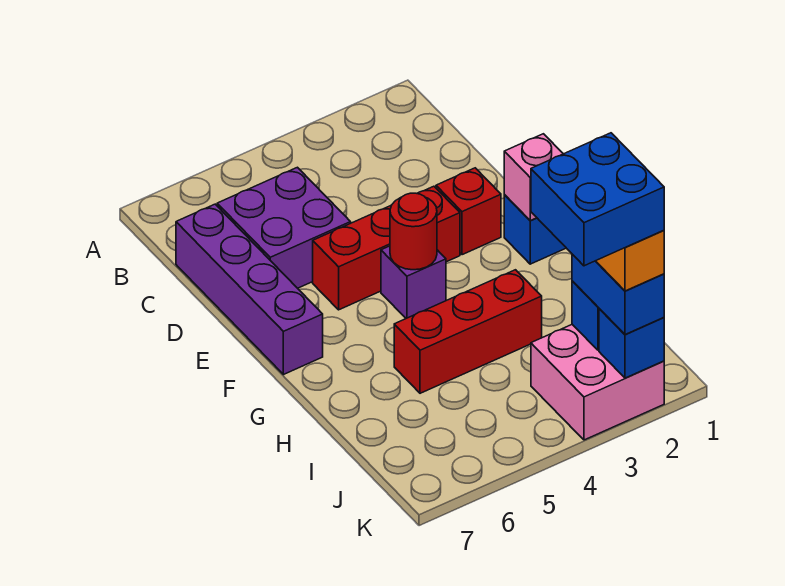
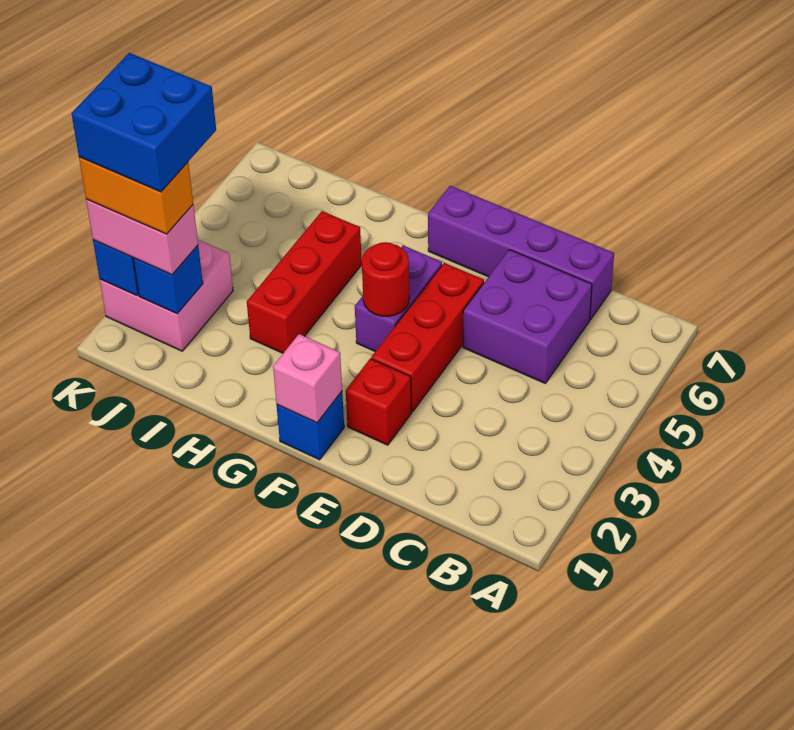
purple brick F4 level 1 -> purple brick F4:F5 level 1
blue brick J2:K2 level 3 -> pink brick J2:K2 level 3

